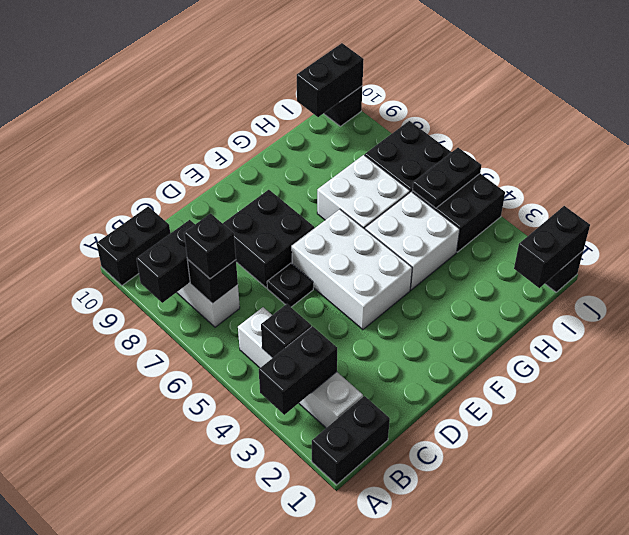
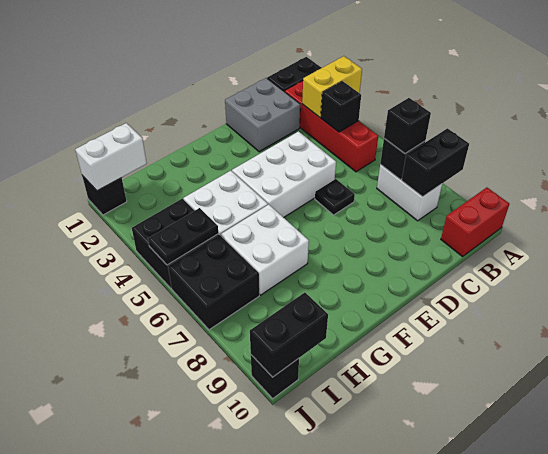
black brick A3:B3 level 2 -> yellow brick A3:B3 level 2
black brick A10:B10 level 1 -> red brick A10:B10 level 1
white brick B2:B5 level 1 -> red brick B2:B5 level 1
none -> grey brick C1:D2 level 1
black brick D7:E8 level 1 -> none
white brick E4:F6 level 1 -> white brick D4:F5 level 1
black brick I1:J1 level 2 -> white brick I1:J1 level 2

